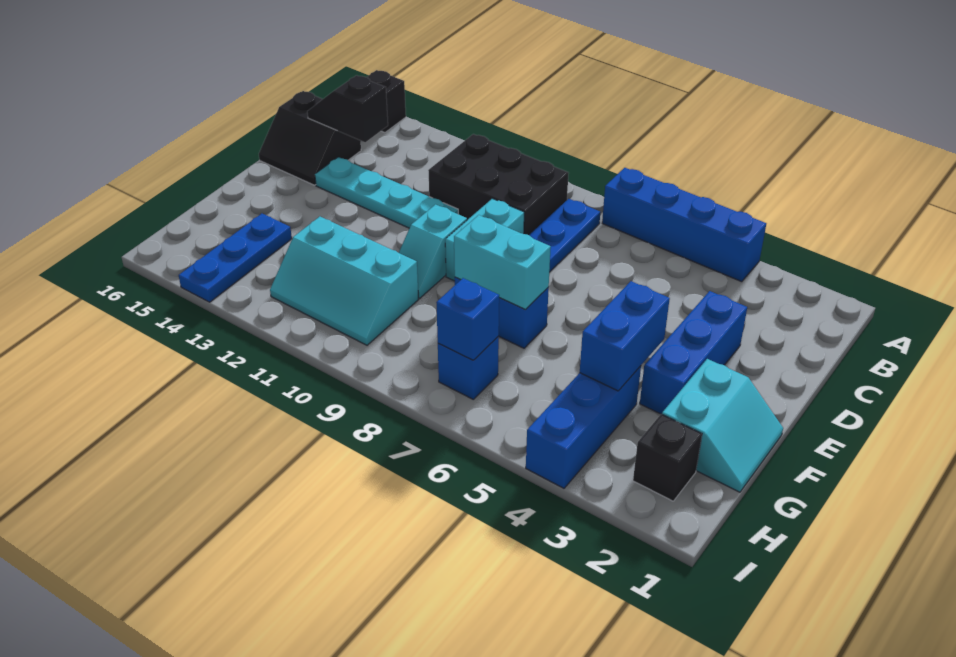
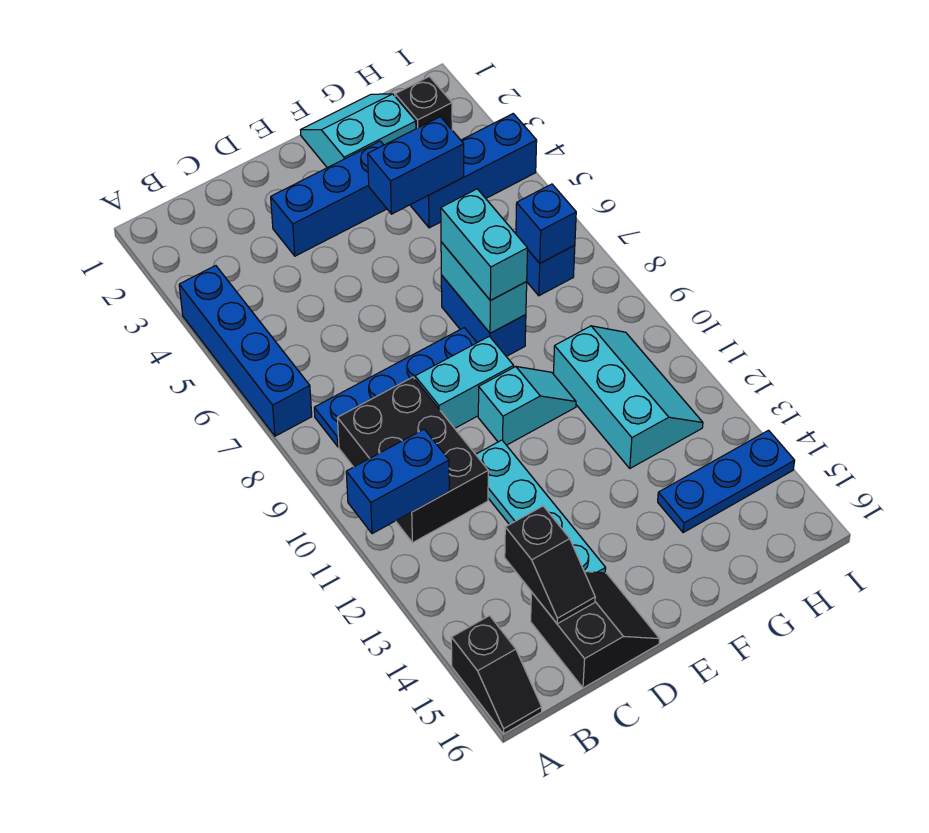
none -> blue brick A11:B11 level 2
none -> cyan brick F7:F8 level 3

